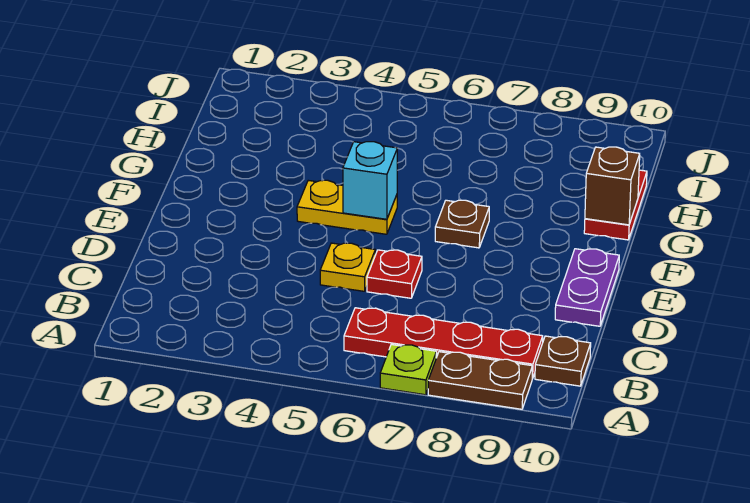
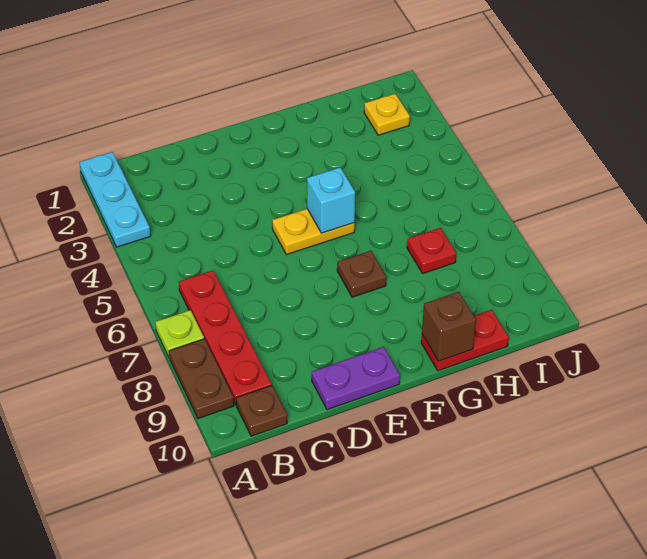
none -> cyan plate A1:A3 level 1
yellow plate D5 level 1 -> yellow plate I2 level 1
red plate D6 level 1 -> red plate H7 level 1
yellow plate F4:F5 level 1 -> yellow plate E5:F5 level 1

